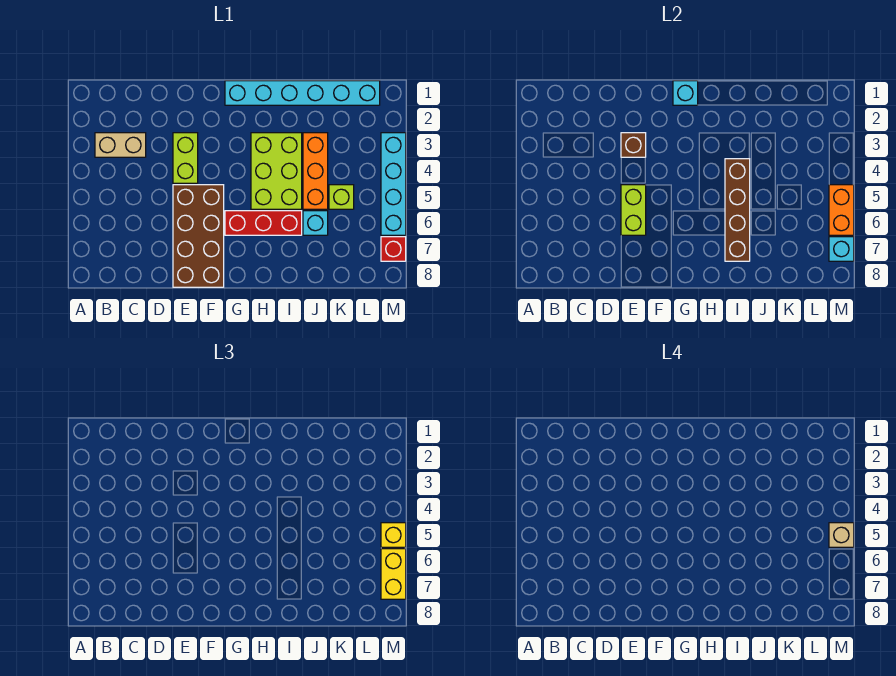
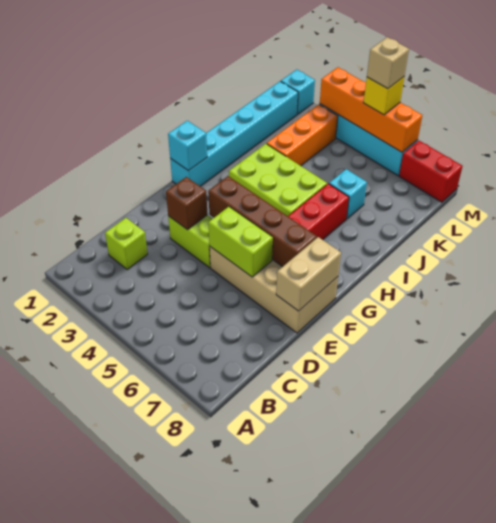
tan brick B3:C3 level 1 -> tan brick E8:F8 level 2
brown brick E5:F8 level 1 -> tan brick E5:F8 level 1
brown brick I4:I7 level 2 -> brown brick F4:F7 level 2
orange brick J3:J5 level 1 -> orange brick J3:L3 level 1
lime brick K5 level 1 -> lime brick C2 level 1
orange brick M5:M6 level 2 -> orange brick M3:M6 level 2
yellow brick M6:M7 level 3 -> none
red brick M7 level 1 -> red brick M7:M8 level 1
cyan brick M7 level 2 -> cyan brick M1 level 1

